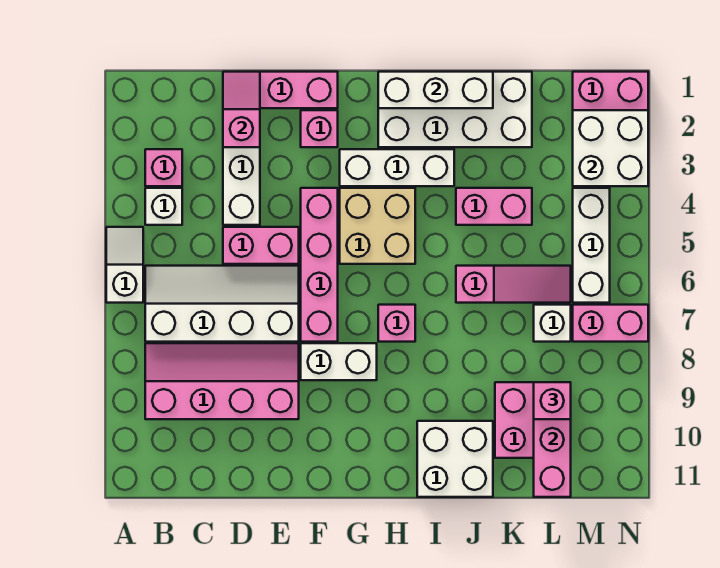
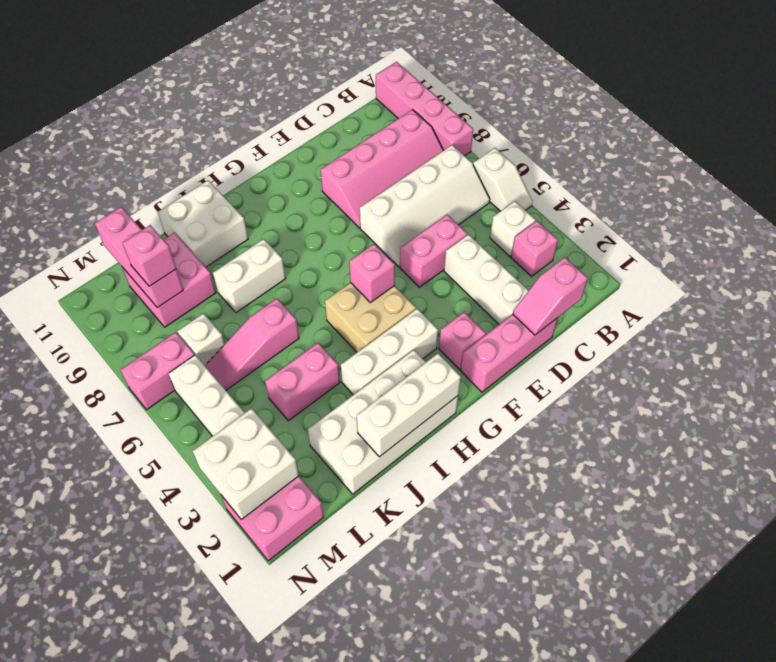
pink slope D1:D2 level 2 top 2 -> pink slope C1:D1 level 2 top C
pink brick F4:F7 level 1 -> pink brick A8:A11 level 1
white brick F8:G8 level 1 -> white brick I8:J8 level 1
pink brick H7 level 1 -> pink brick G5 level 2

